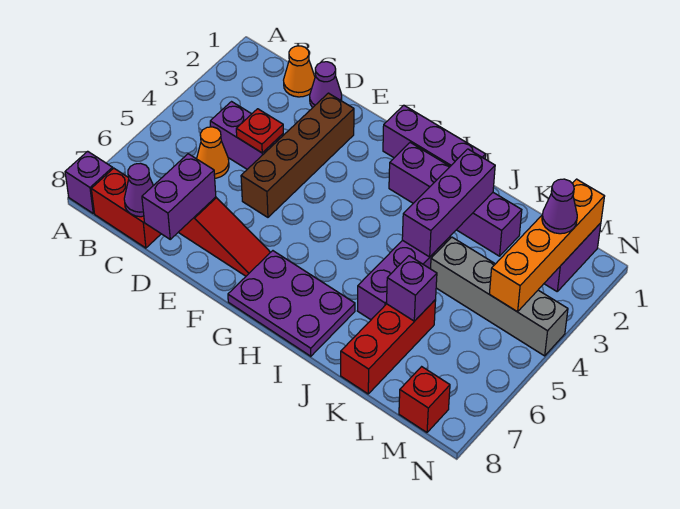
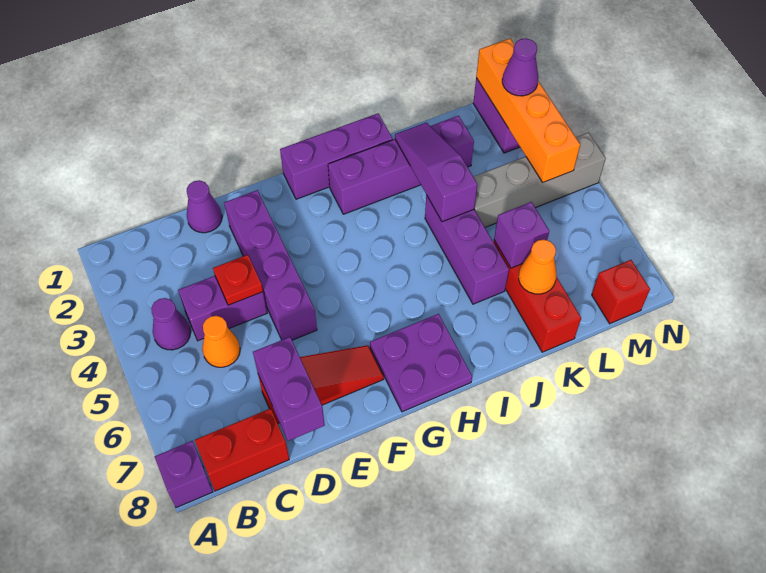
orange cone C1 level 1 -> orange cone K7 level 2
purple cone C8 level 2 -> purple cone B4 level 1
brown brick E2:E5 level 1 -> purple brick E2:E5 level 1
purple plate G7:I8 level 1 -> purple plate G7:H8 level 1
purple brick J2:J4 level 2 -> purple slope J2:J4 level 2 top 4

